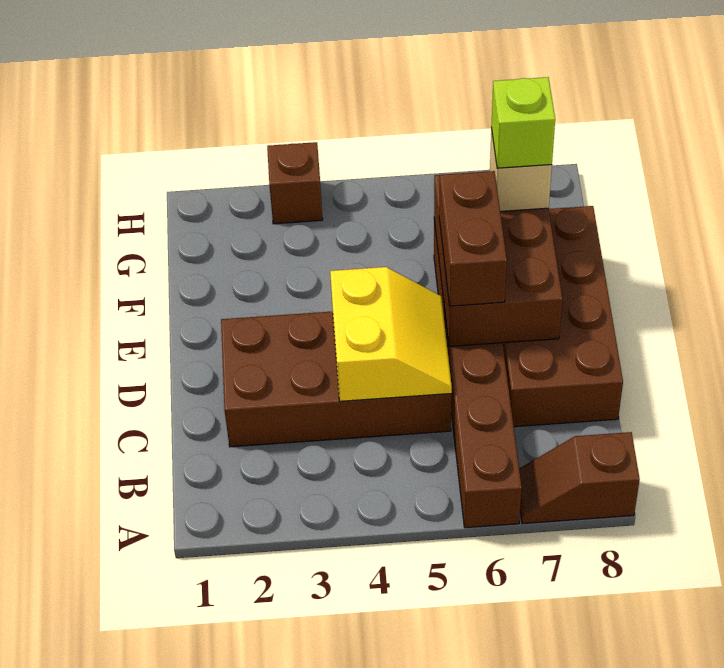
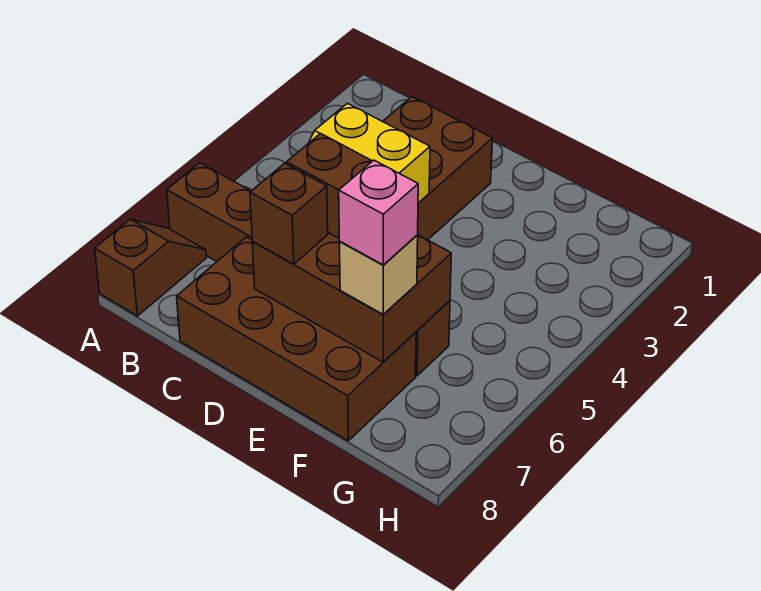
lime brick F7 level 4 -> pink brick F7 level 4
brown brick H3 level 1 -> brown brick D7 level 3

